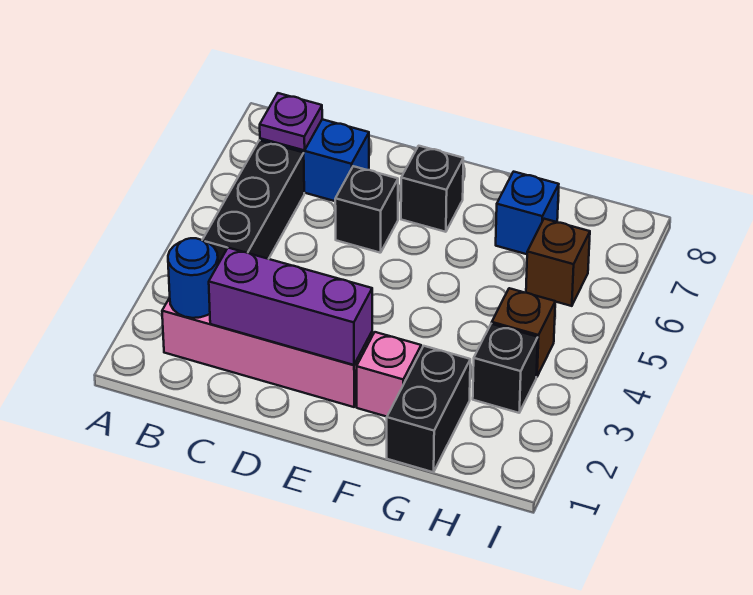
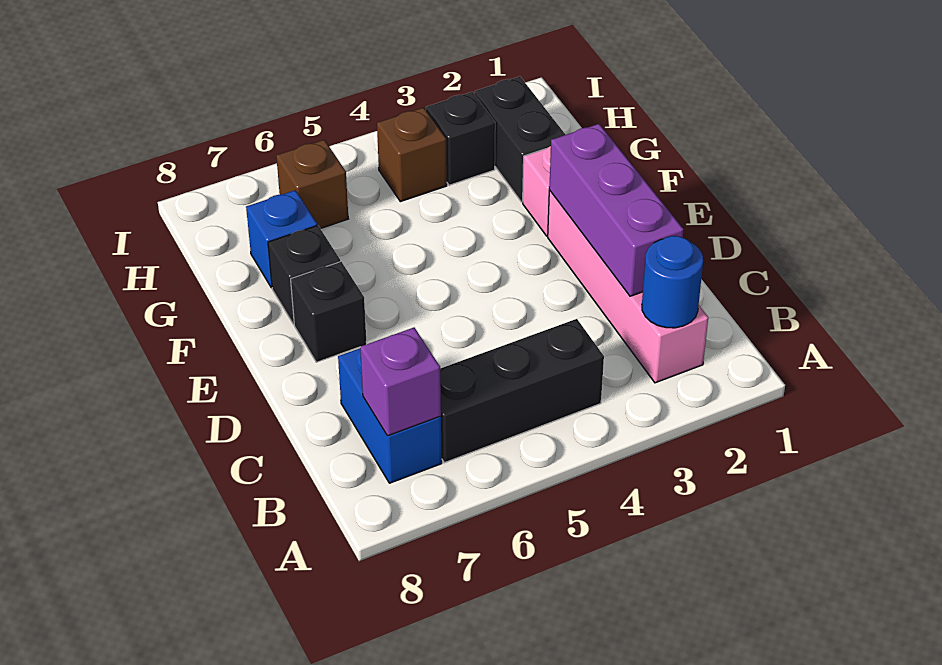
purple plate B7 level 2 -> purple brick B7 level 2
black brick D6 level 1 -> black brick F7 level 1
black brick G1:G2 level 1 -> black brick G2:H2 level 1

